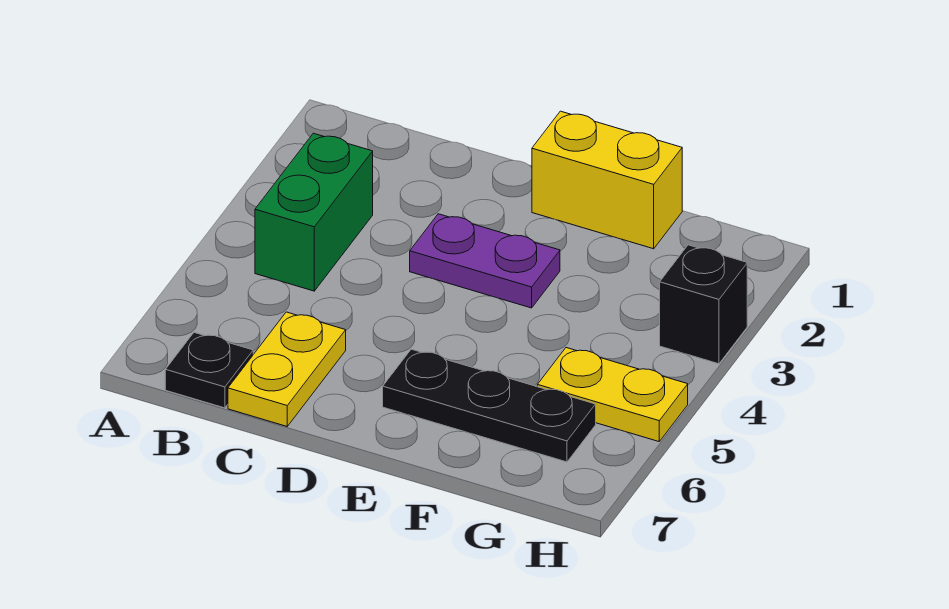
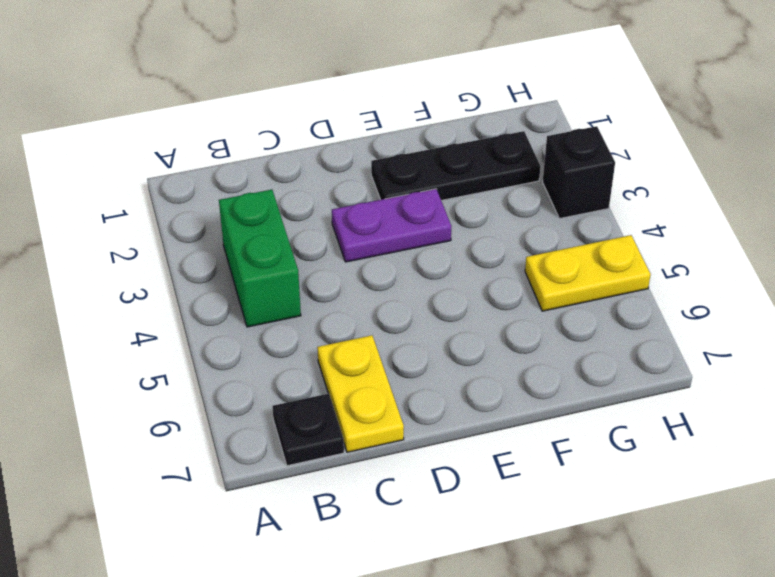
yellow brick E1:F1 level 1 -> none
black plate E6:G6 level 1 -> black plate E2:G2 level 1

